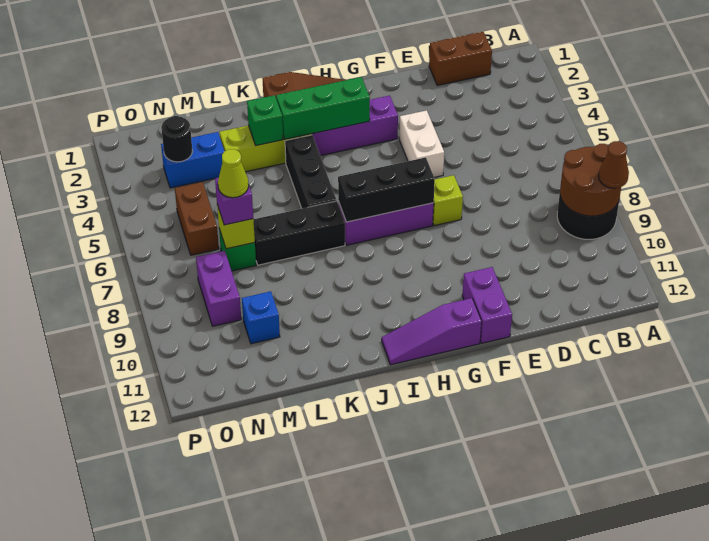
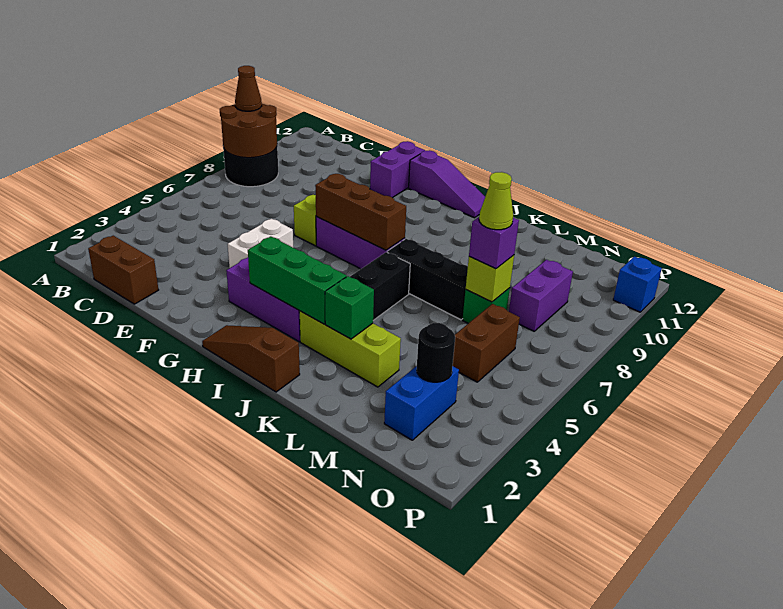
black brick G7:I7 level 2 -> brown brick G7:I7 level 2
blue brick M3:N3 level 1 -> blue brick N2:N3 level 1
blue brick M10 level 1 -> blue brick P11 level 1

